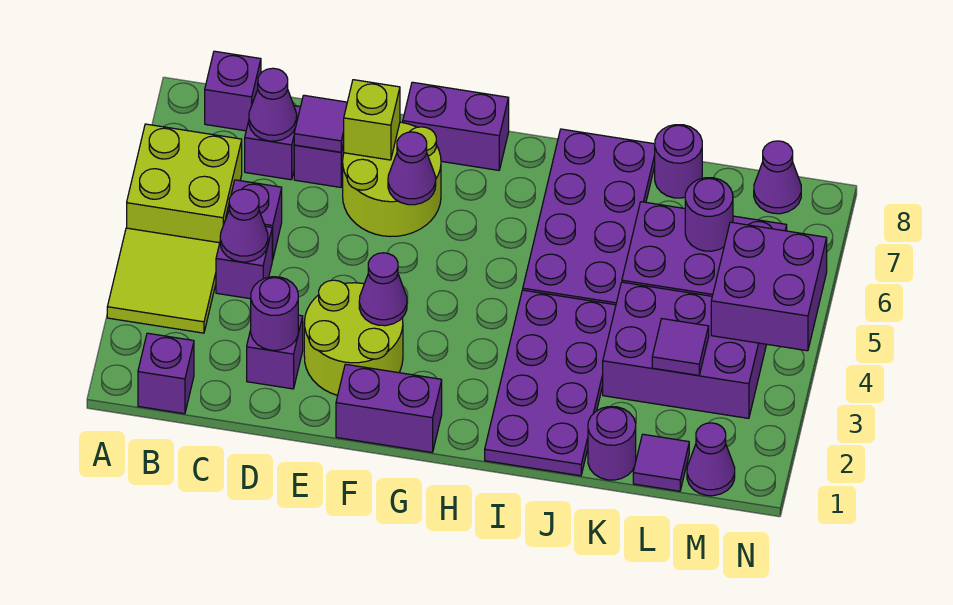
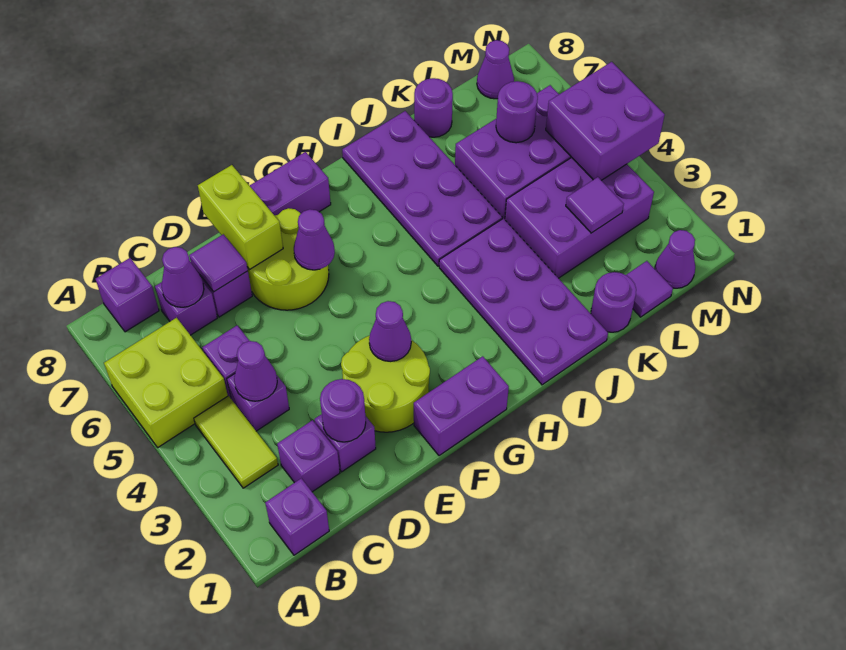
lime tile A3:B4 level 1 -> lime tile B3:B4 level 1
none -> purple brick C2 level 1
lime brick E7 level 2 -> lime brick E7:E8 level 2

